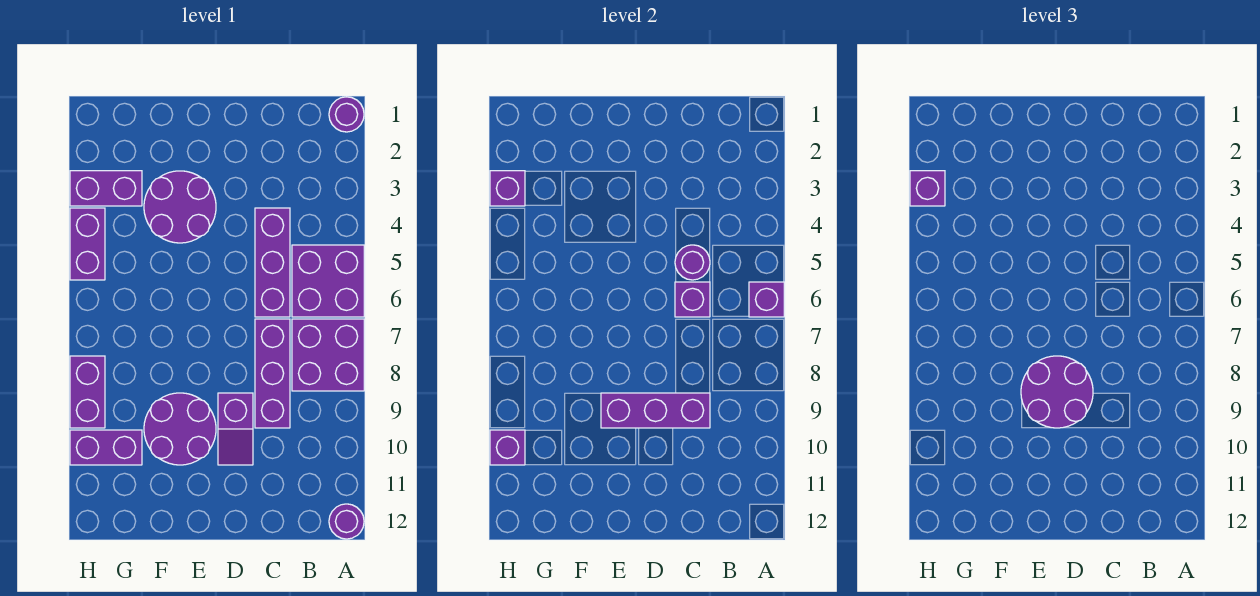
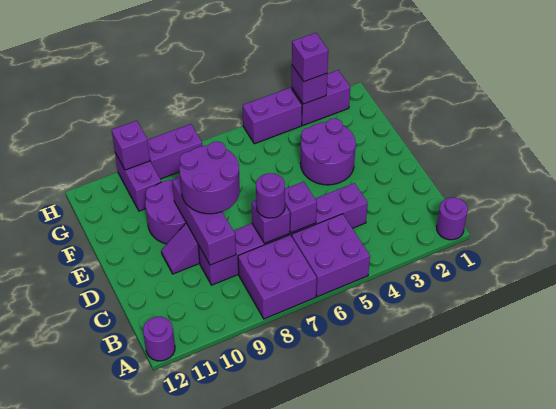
purple brick A6 level 2 -> purple brick C7 level 2
purple round brick C5 level 2 -> purple round brick C7 level 3
purple brick G3:H3 level 1 -> purple brick H2:H3 level 1

